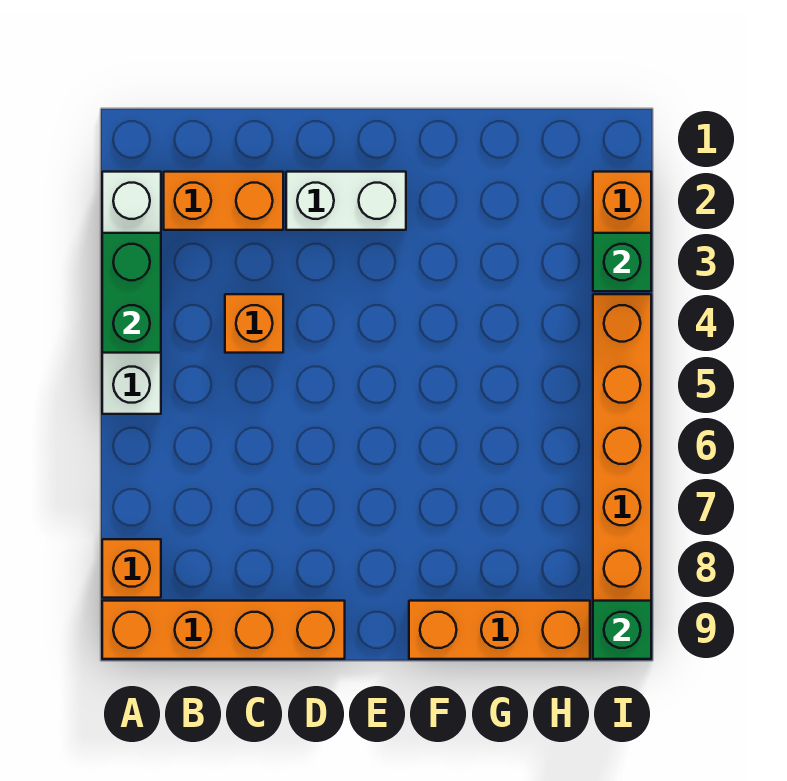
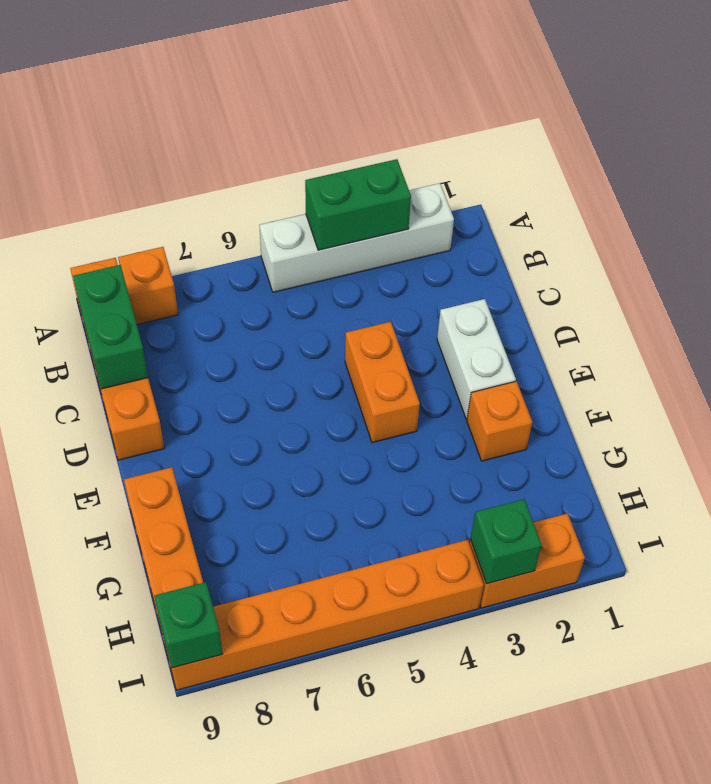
orange brick B2:C2 level 1 -> orange brick D4:E4 level 1
none -> green brick B9:C9 level 2
orange brick C4 level 1 -> orange brick F2 level 1

